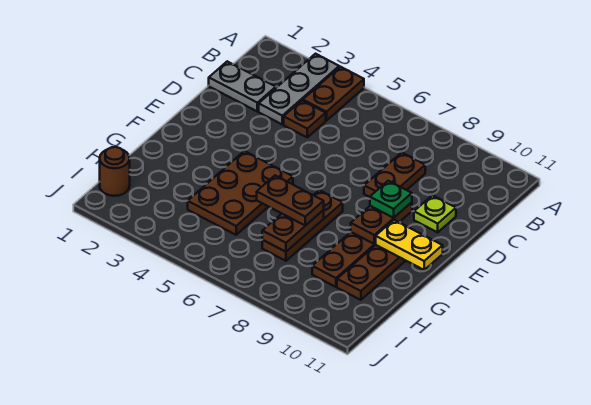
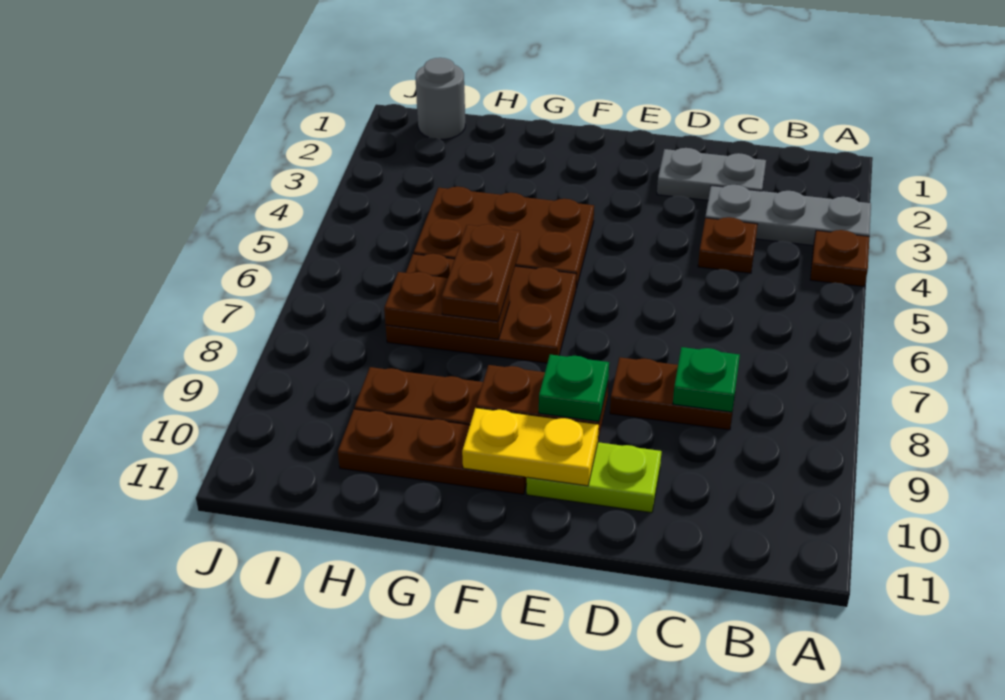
brown plate A4:B4 level 1 -> brown plate A4 level 1
grey plate C1:C2 level 1 -> grey plate C2:D2 level 1
none -> green plate C8 level 2
lime plate D10 level 1 -> lime plate D10:E10 level 1
brown plate F7:H7 level 1 -> brown plate F6:H7 level 1
yellow plate F10:F11 level 2 -> yellow plate E10:F10 level 2
brown round brick I1 level 1 -> grey round brick I1 level 1

